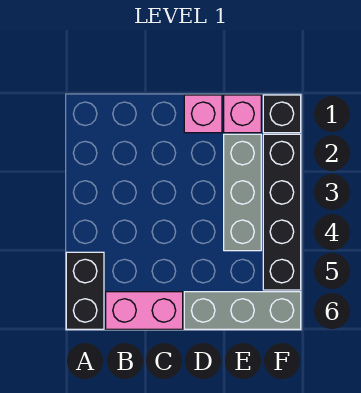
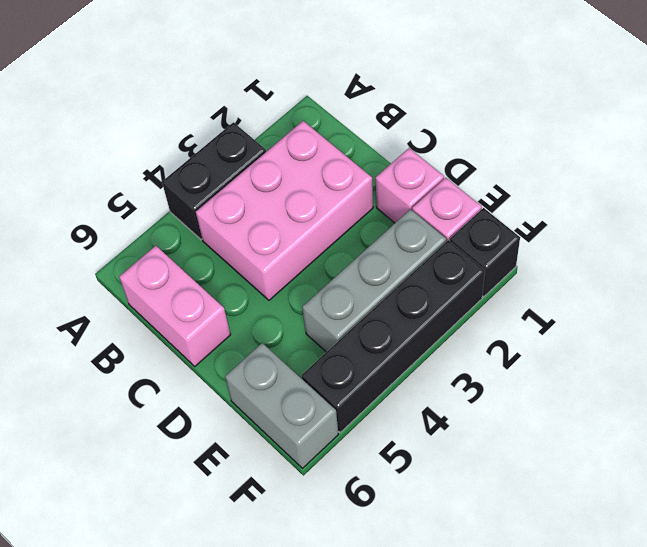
black brick A5:A6 level 1 -> black brick A3:A4 level 1
none -> pink brick B2:C4 level 1
grey brick D6:F6 level 1 -> grey brick E6:F6 level 1

